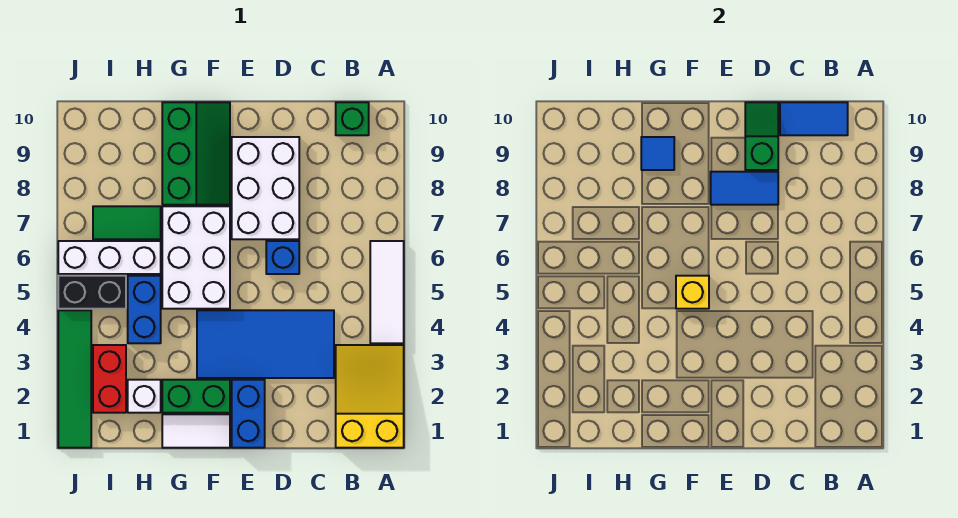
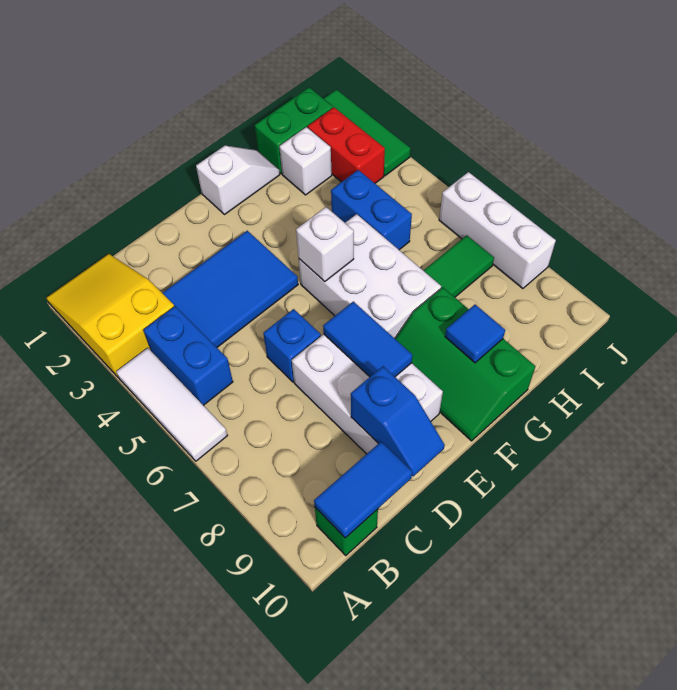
yellow slope A1:B3 level 1 top 1 -> yellow slope A1:B3 level 1 top 3
blue tile C3:F4 level 1 -> blue tile C3:E4 level 1
blue tile D8:E8 level 2 -> blue tile E7:E8 level 2
green slope D9:D10 level 2 top 9 -> blue slope D9:D10 level 2 top 9
blue brick E1:E2 level 1 -> blue brick B4:B5 level 1
white tile F1:G1 level 1 -> white slope F1:G1 level 1 top F
green brick F2:G2 level 1 -> green brick H1:I1 level 1
yellow brick F5 level 2 -> white brick F5 level 2
white brick H6:J6 level 1 -> white brick J6:J8 level 1
black brick I5:J5 level 1 -> none
green tile J1:J4 level 1 -> green tile J1:J3 level 1

